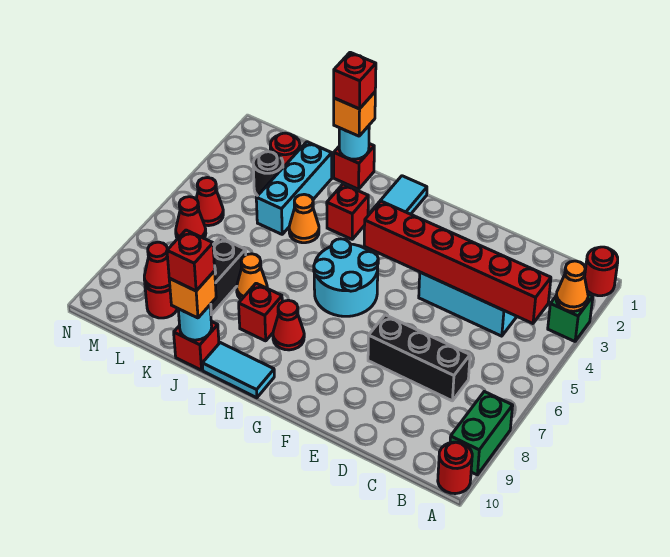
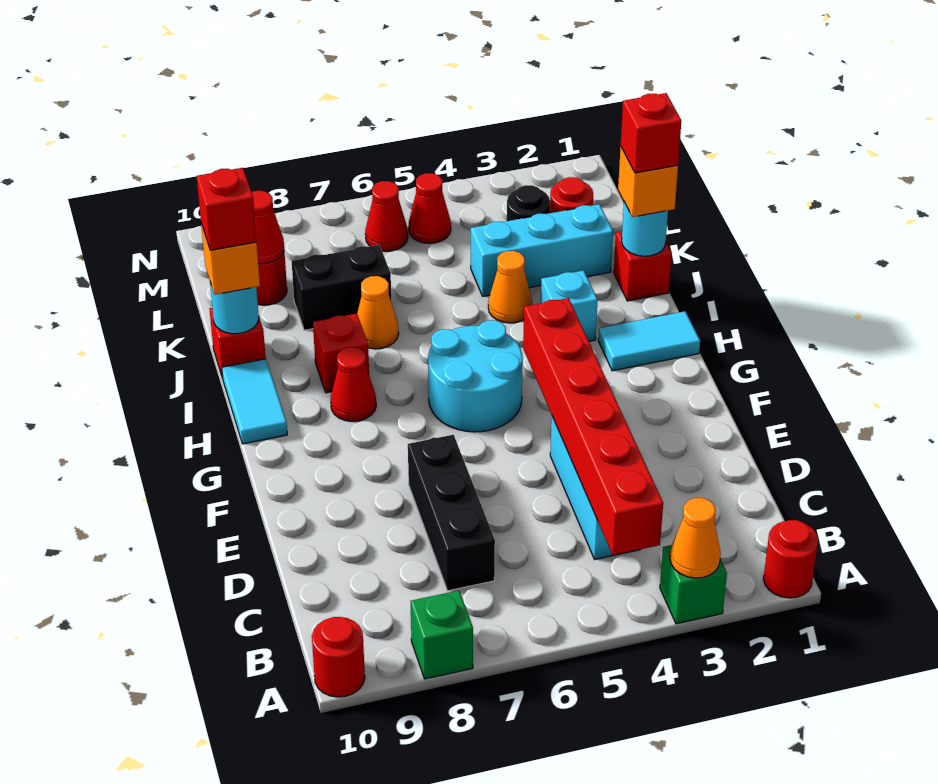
green brick A8:A9 level 1 -> green brick A8 level 1
red brick I3 level 1 -> cyan brick I3 level 1

